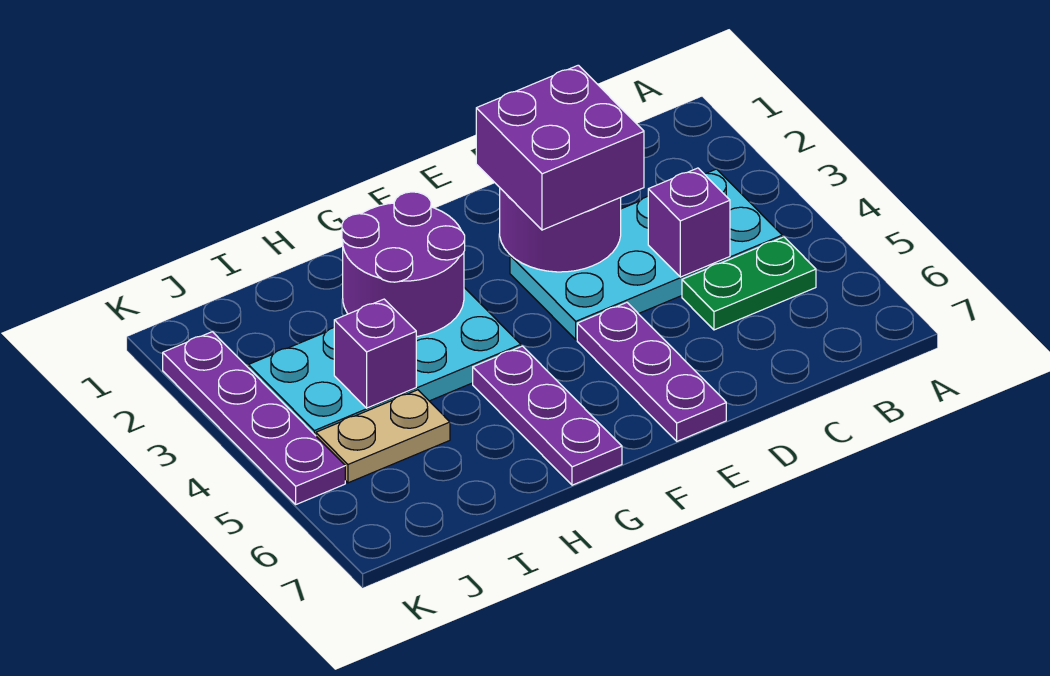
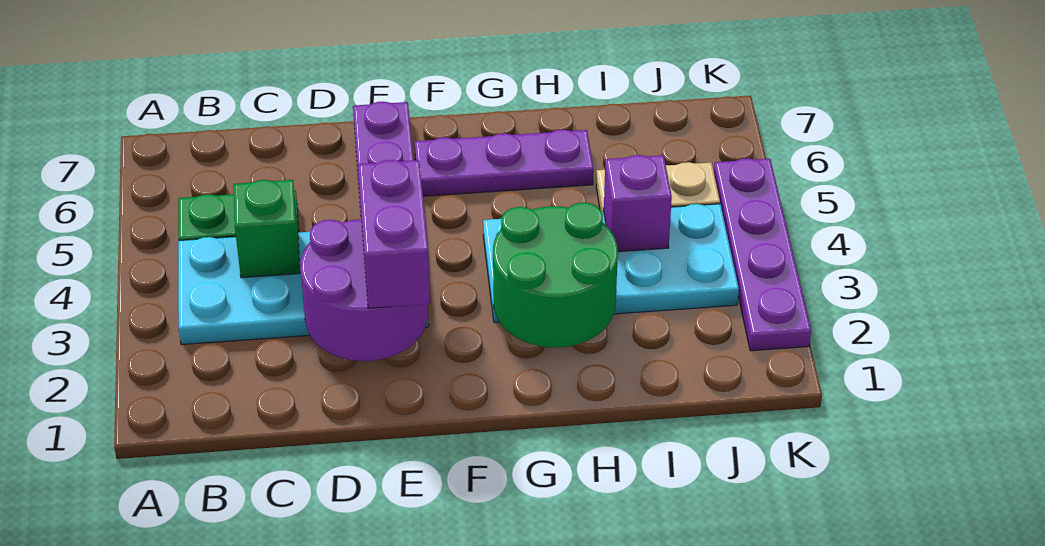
purple brick C4 level 2 -> green brick C4 level 2
purple brick D2:E3 level 3 -> purple brick E2:E3 level 3
purple round brick G2:H3 level 2 -> green round brick G2:H3 level 2
purple plate G5:G7 level 1 -> purple plate F6:H6 level 1

